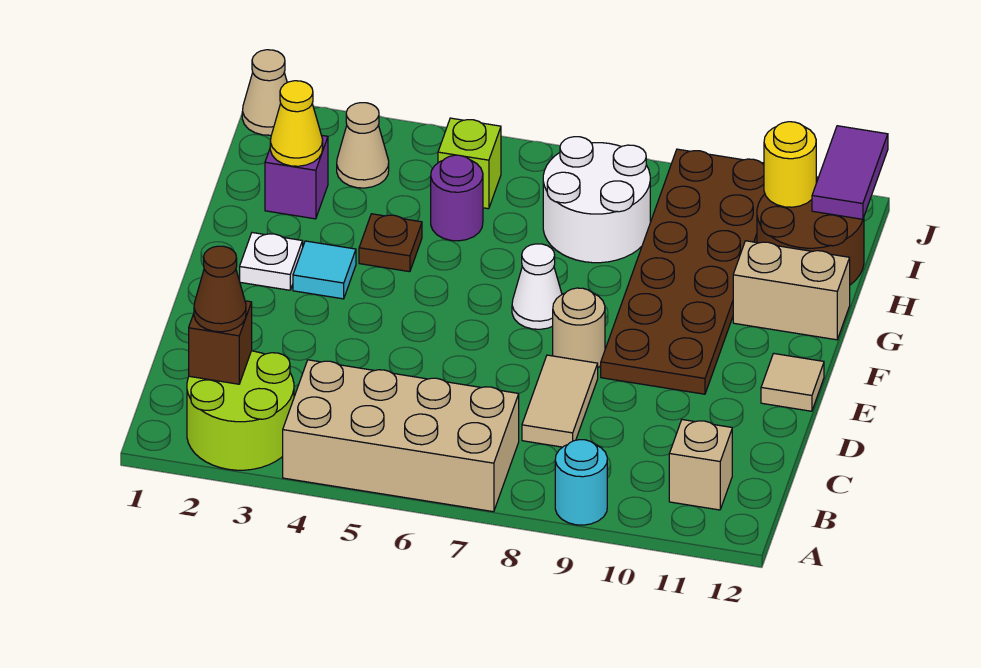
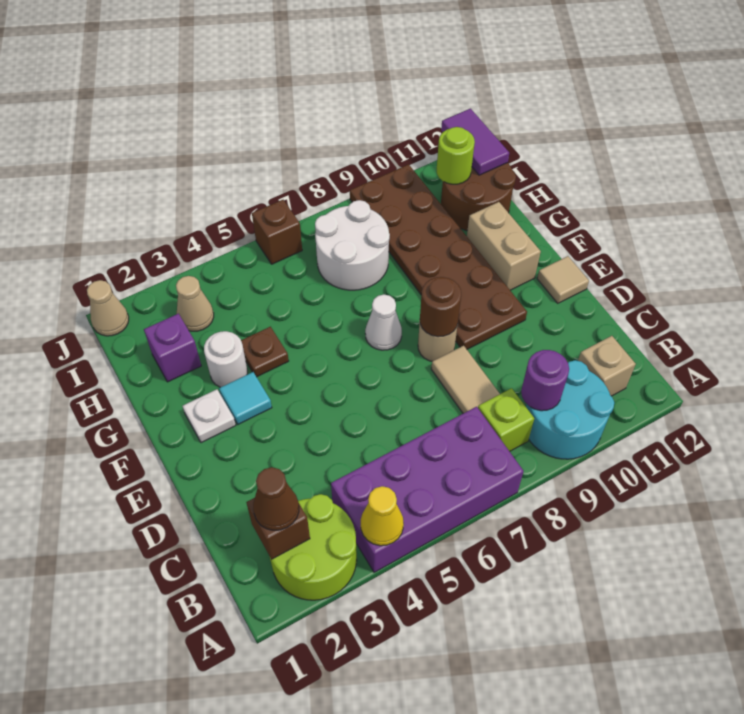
tan brick A4:B7 level 1 -> purple brick A4:B7 level 1
cyan round brick A9 level 1 -> cyan round brick A9:B10 level 1
none -> brown round brick E8 level 2
none -> white round brick G3 level 1
tan brick G11:G12 level 1 -> tan brick F11:G11 level 1
yellow cone H2 level 2 -> yellow cone A4 level 2
purple round brick H5 level 1 -> purple round brick B9 level 2
lime brick I5 level 1 -> lime brick B8 level 1
yellow round brick I11 level 2 -> lime round brick I11 level 2
none -> brown brick J6 level 1

